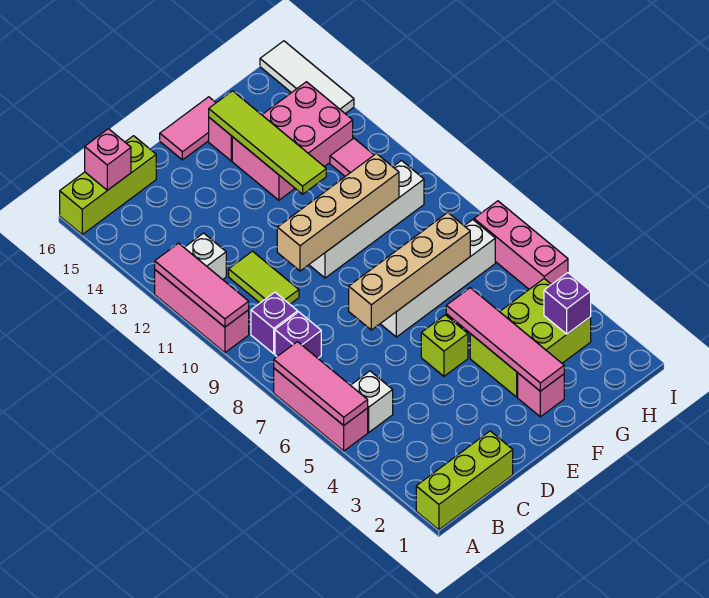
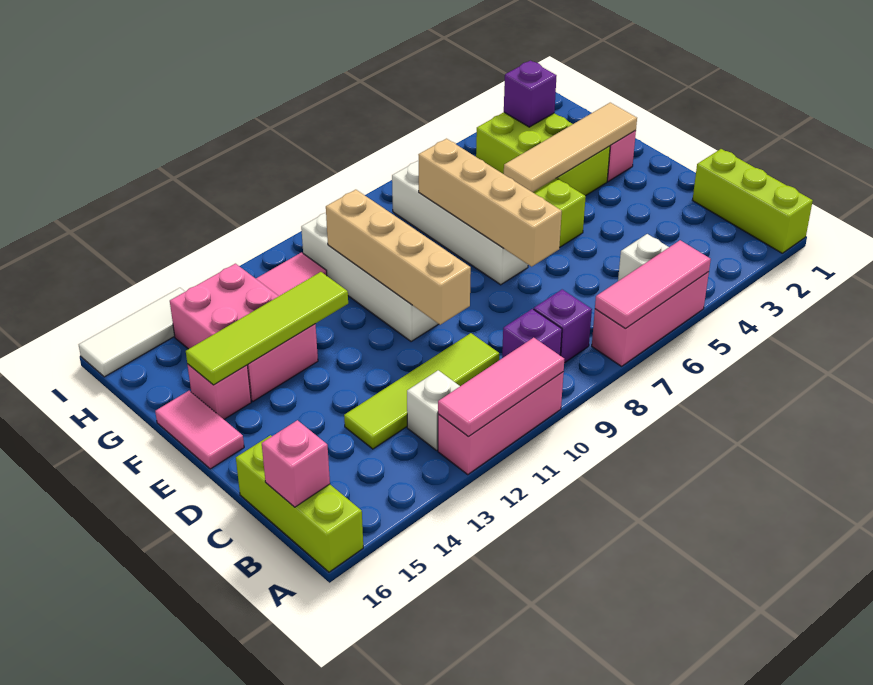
lime tile C10:C11 level 1 -> lime tile C10:C13 level 1
pink tile F2:F5 level 2 -> tan tile F2:F5 level 2
pink brick I5:I7 level 1 -> none

